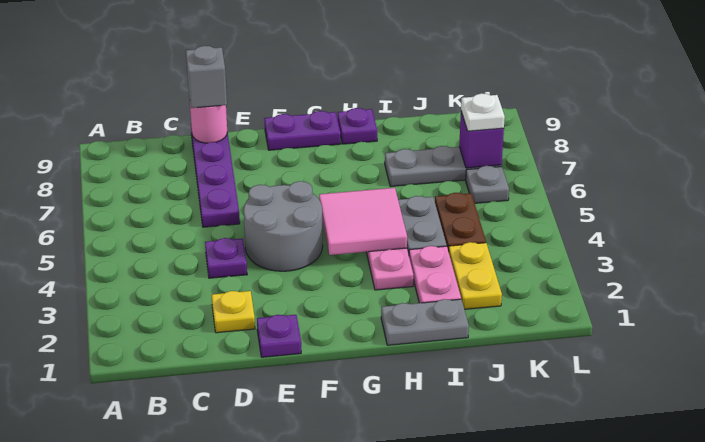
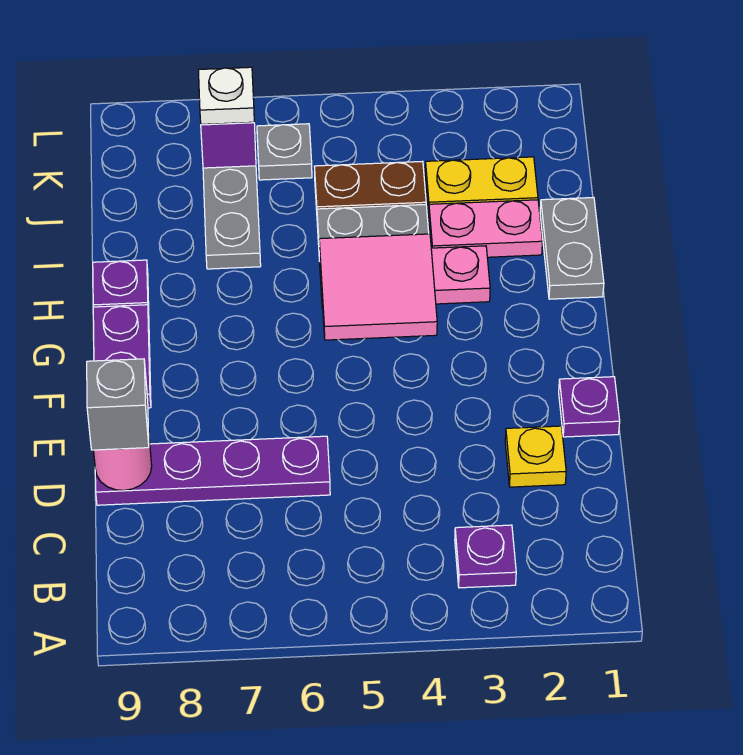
purple plate D4 level 1 -> purple plate B3 level 1
grey round brick E4:F5 level 1 -> none

